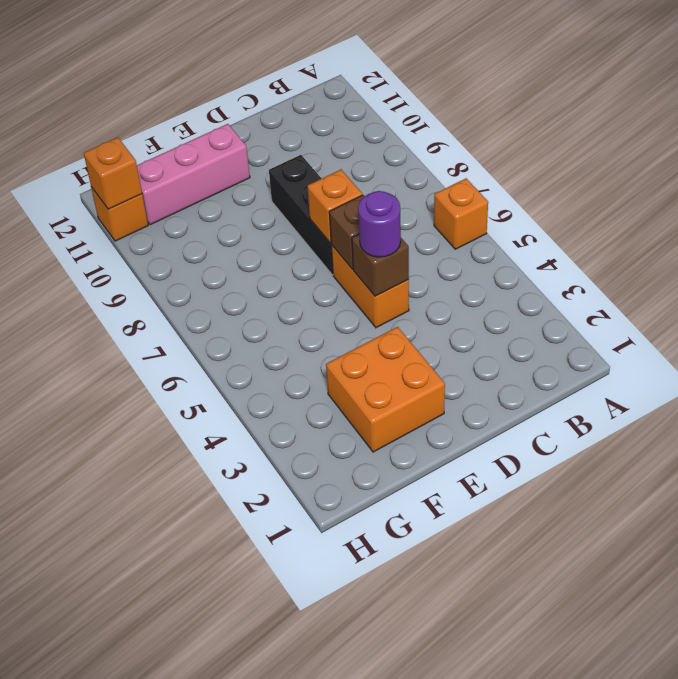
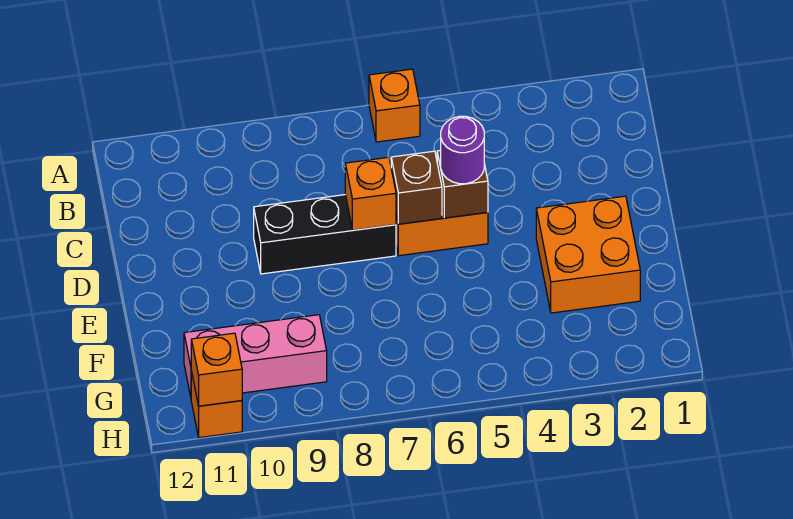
pink brick E11:G11 level 1 -> pink brick G9:G11 level 1

